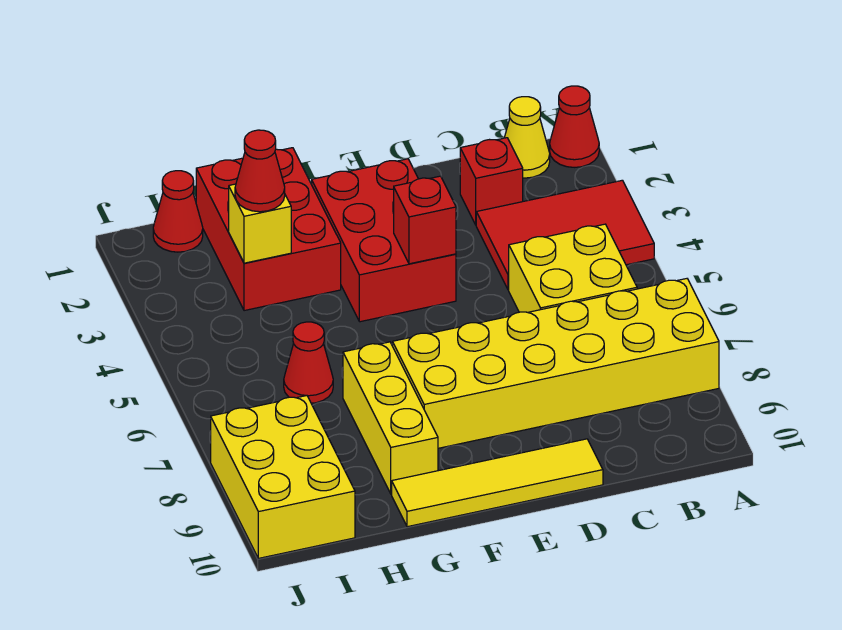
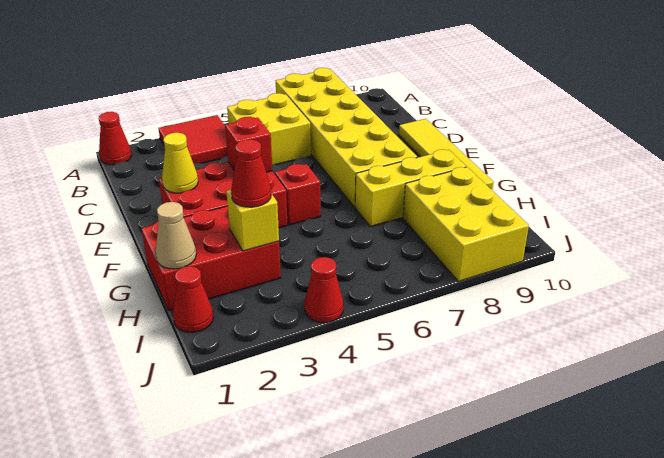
red tile A3:C4 level 1 -> red tile A3:B4 level 1
yellow cone B1 level 1 -> yellow cone E2 level 2
red brick C2 level 1 -> red brick F5 level 1
none -> tan cone H1 level 2
red cone H6 level 1 -> red cone J4 level 1
yellow brick I8:J10 level 1 -> yellow brick H8:J9 level 1

